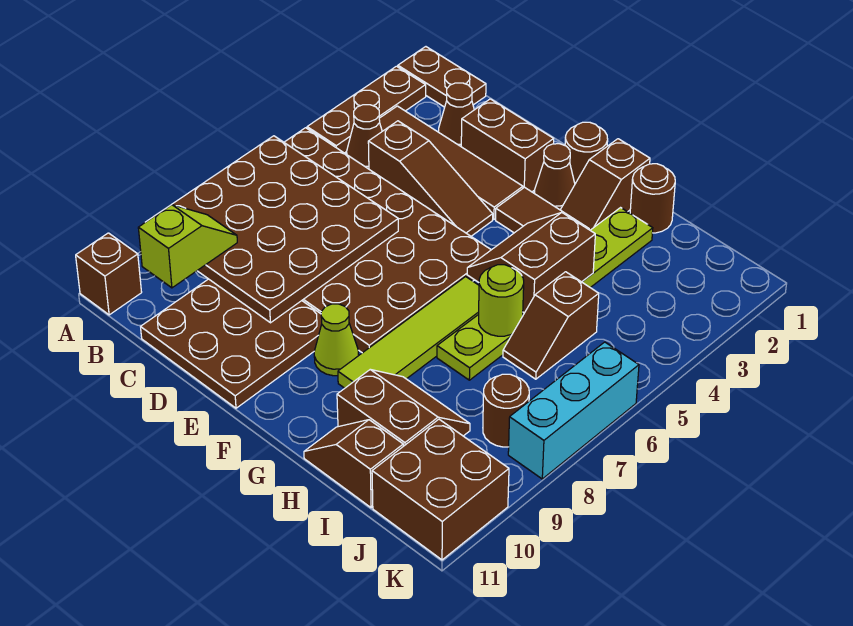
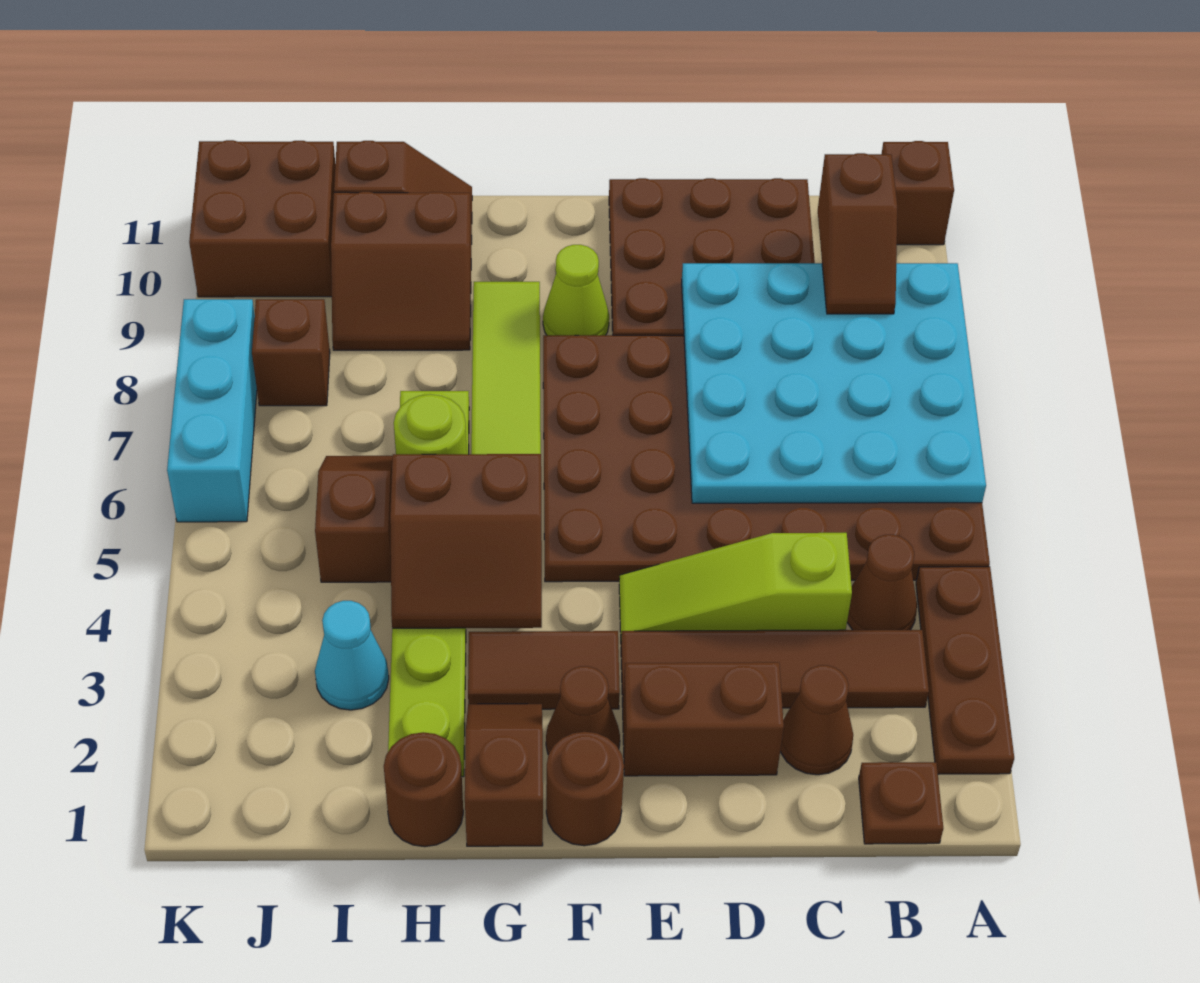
brown plate A1:B1 level 1 -> brown plate B1 level 1
brown plate A6:D9 level 2 -> cyan plate A6:D9 level 2
lime slope B9:B10 level 3 top 10 -> brown slope B9:B10 level 3 top 10
brown slope C4:E4 level 1 top C -> lime slope C4:E4 level 1 top C
brown slope G4:H5 level 2 top H -> brown slope G4:H5 level 2 top 5
none -> cyan cone I3 level 1
brown round brick J8 level 1 -> brown brick J8 level 1

